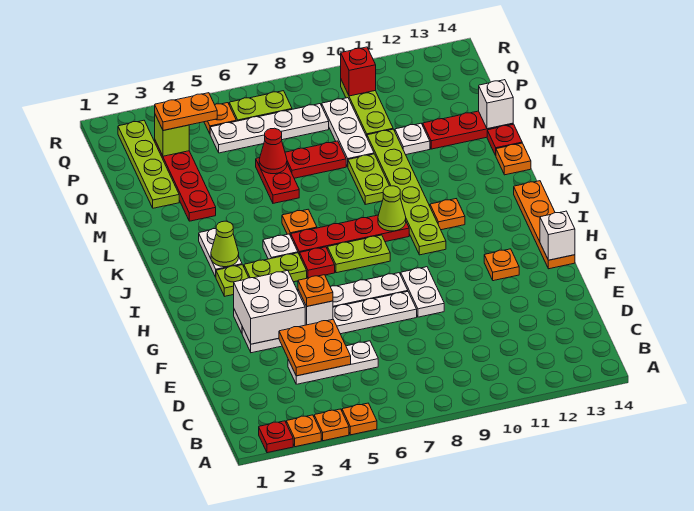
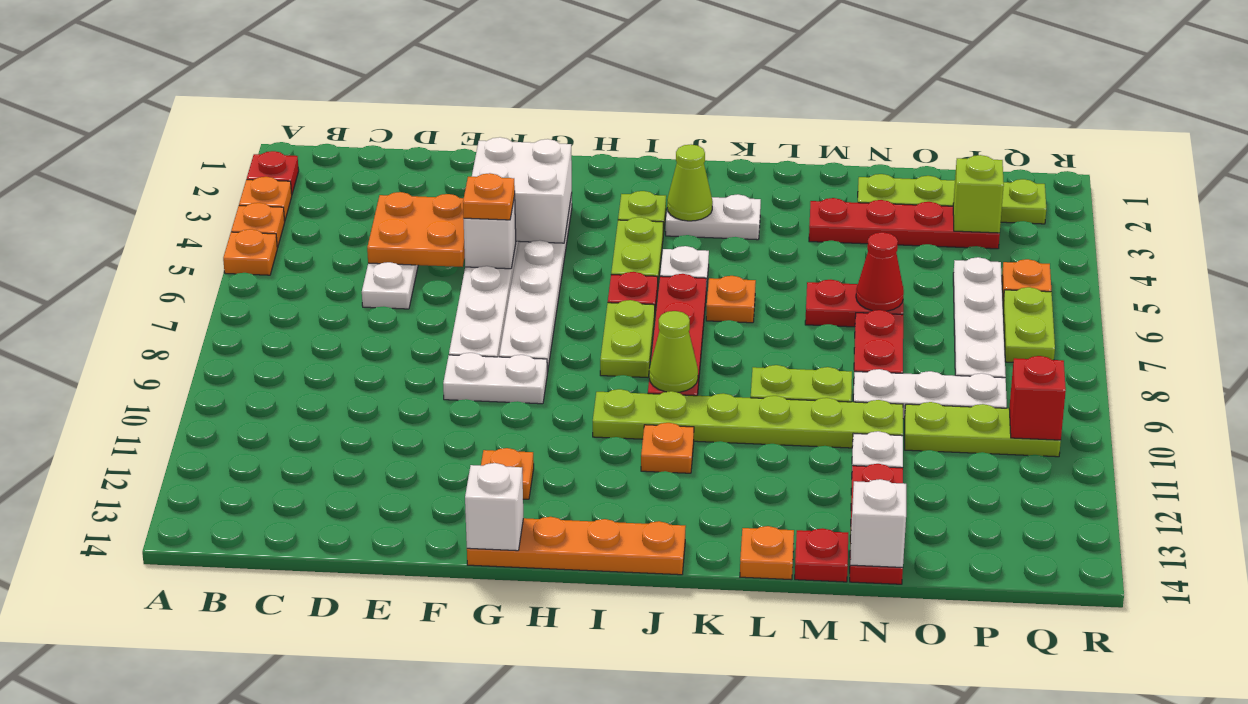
orange plate P3:P4 level 3 -> none

